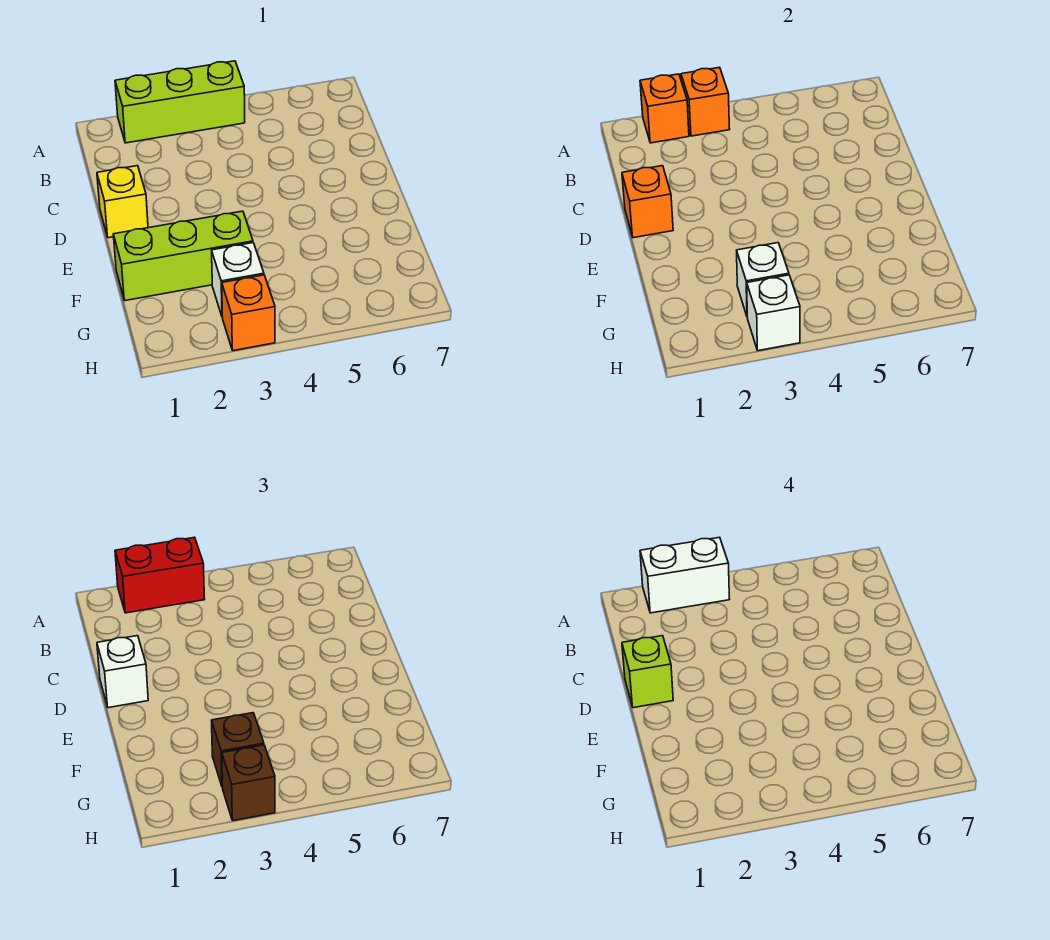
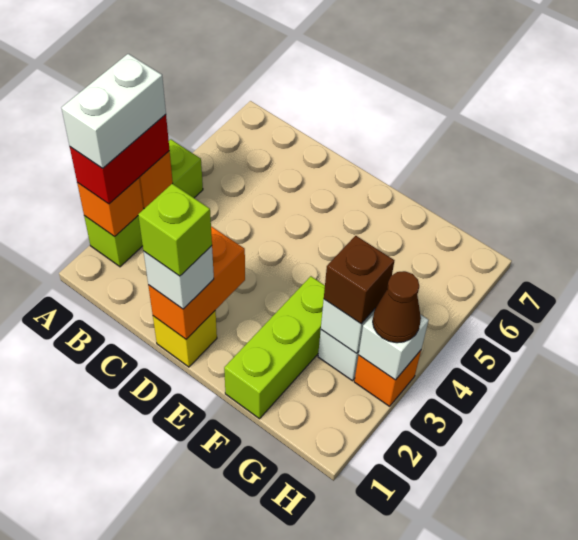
orange brick D1 level 2 -> orange brick D1:D2 level 2
brown brick H3 level 3 -> brown cone H3 level 3

